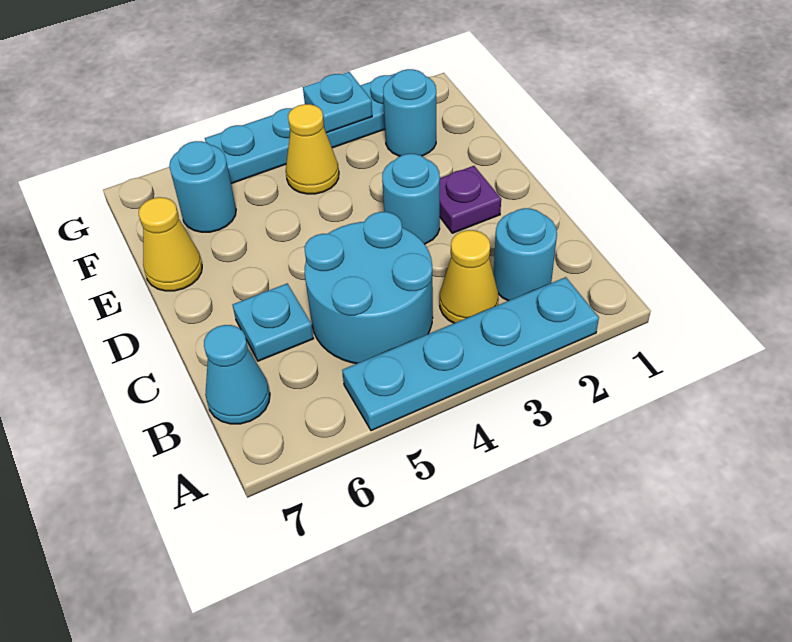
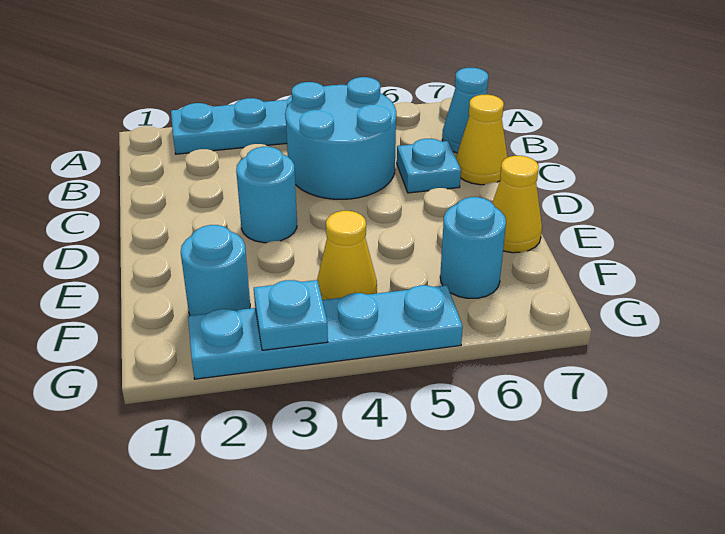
cyan round brick B2 level 1 -> none
yellow cone B3 level 1 -> yellow cone C7 level 1
purple plate D2 level 1 -> none

